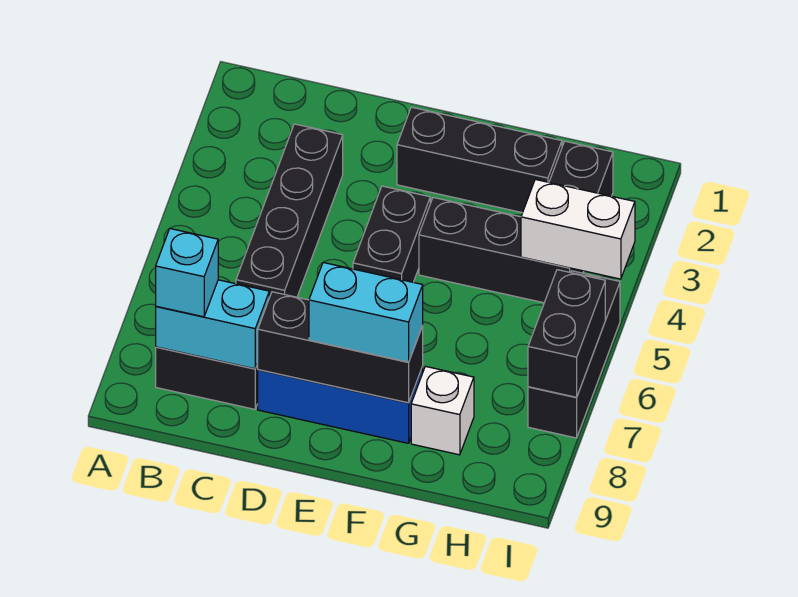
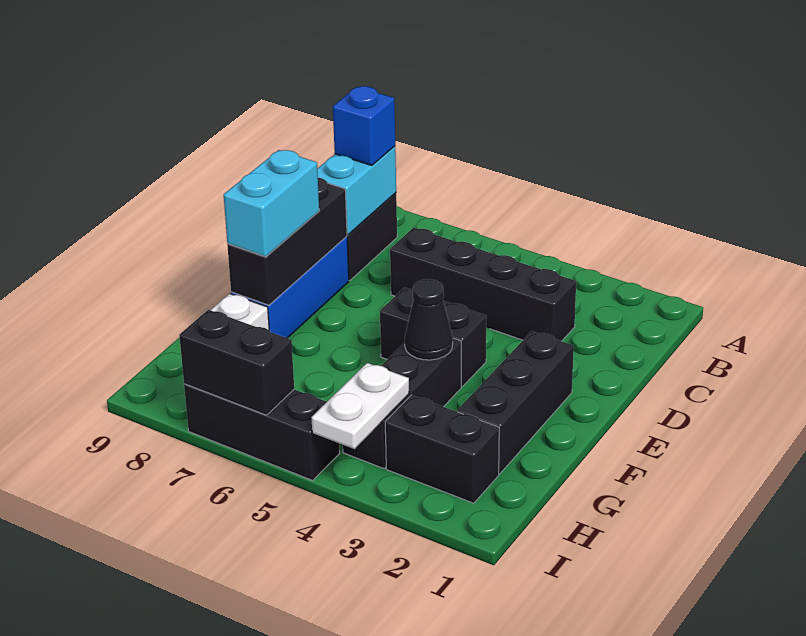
cyan brick B8 level 3 -> blue brick B8 level 3
none -> black cone F4 level 2
white brick H4:I4 level 2 -> white plate H4:I4 level 2

